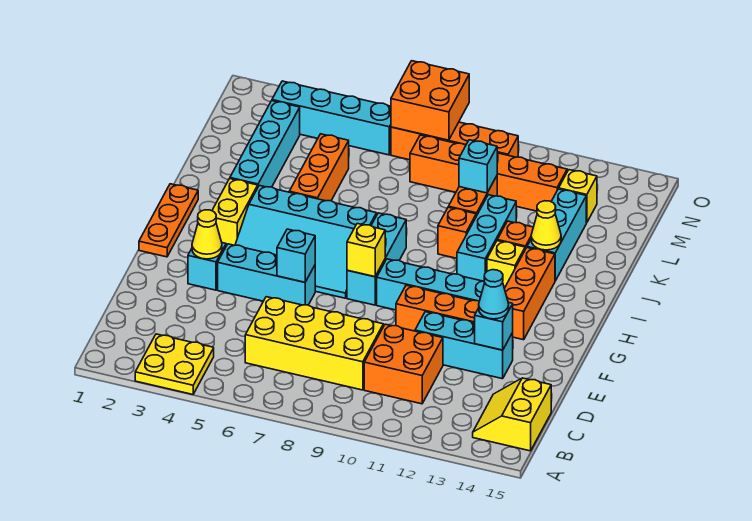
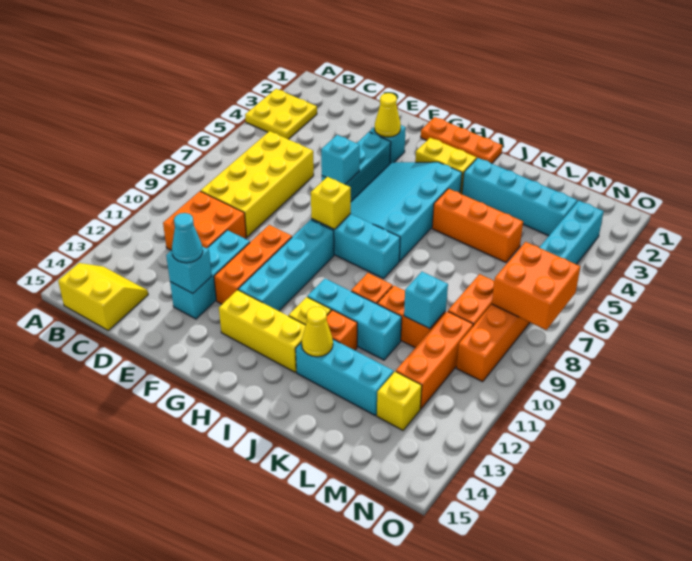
orange brick G13:I13 level 1 -> yellow brick G13:I13 level 1

